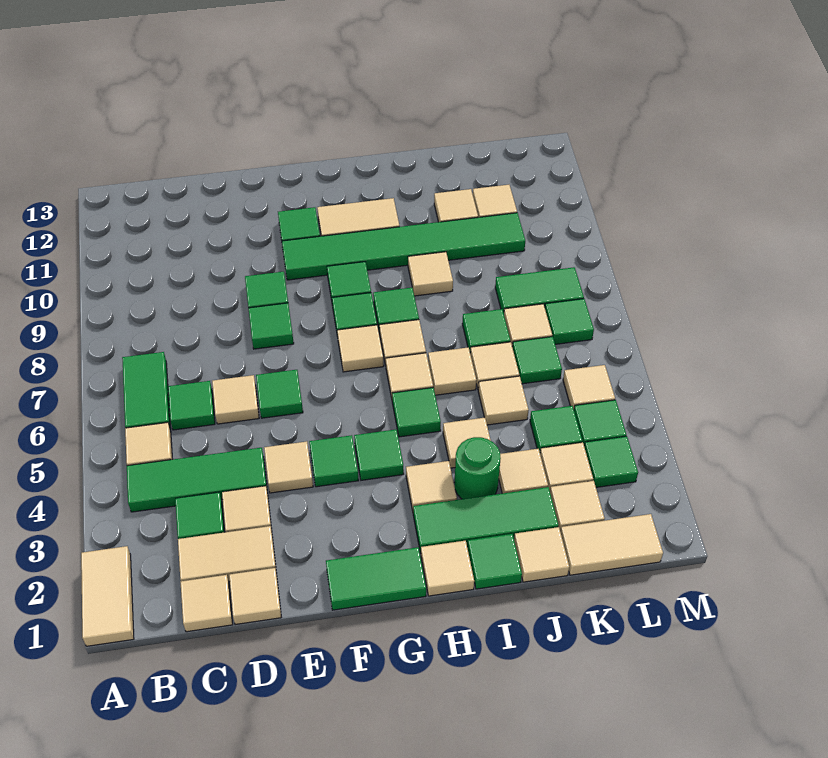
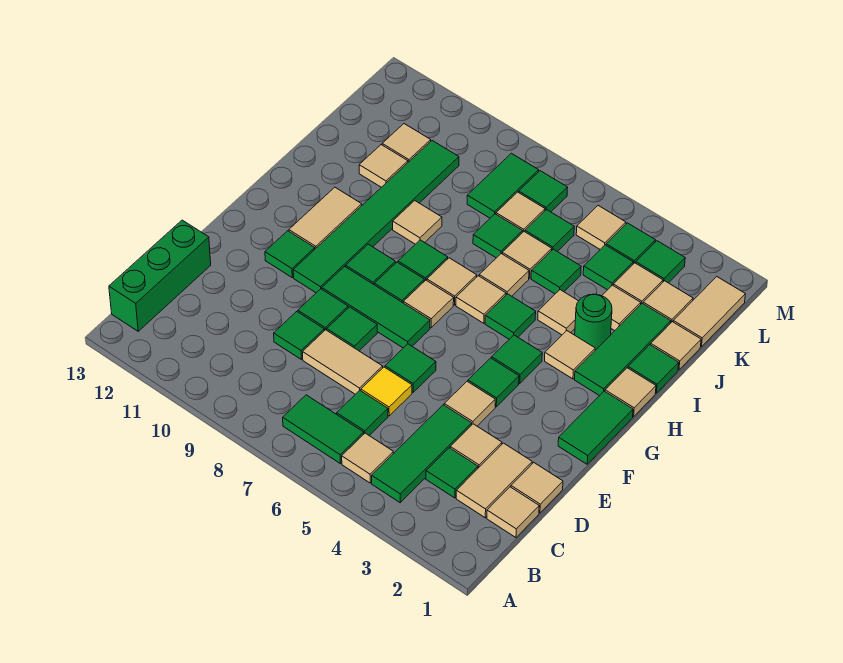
tan tile A1:A2 level 1 -> tan tile D7:D8 level 1
none -> green brick B13:D13 level 1
tan tile D6 level 1 -> yellow tile D6 level 1
none -> green tile D9 level 1
none -> green tile F7:F9 level 1
tan tile J5 level 1 -> green tile J5 level 1

